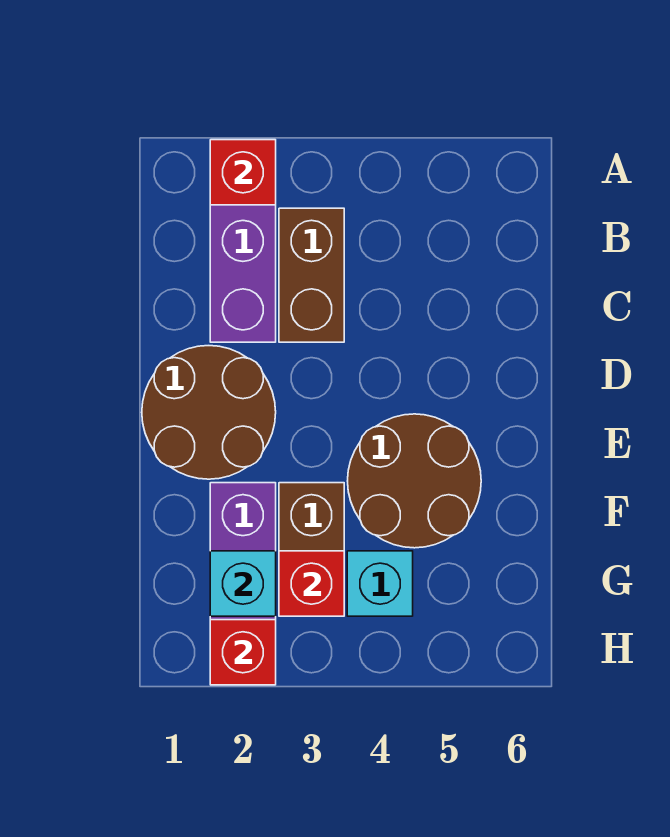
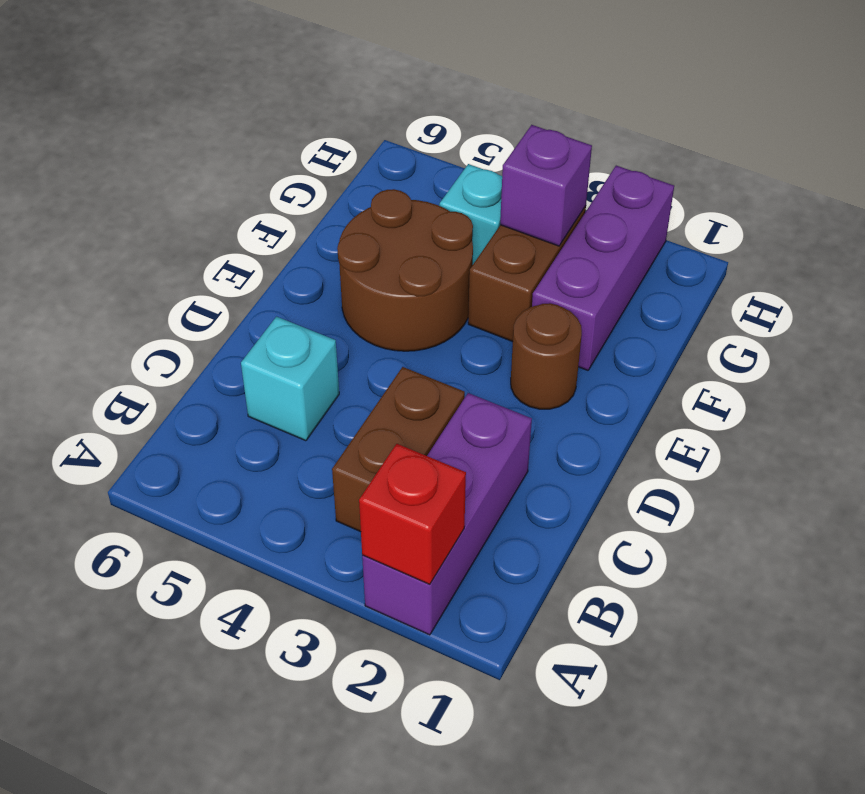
brown round brick D1:E2 level 1 -> brown round brick E2 level 1
cyan brick G2 level 2 -> cyan brick C5 level 1
red brick G3 level 2 -> purple brick G3 level 2
red brick H2 level 2 -> none

